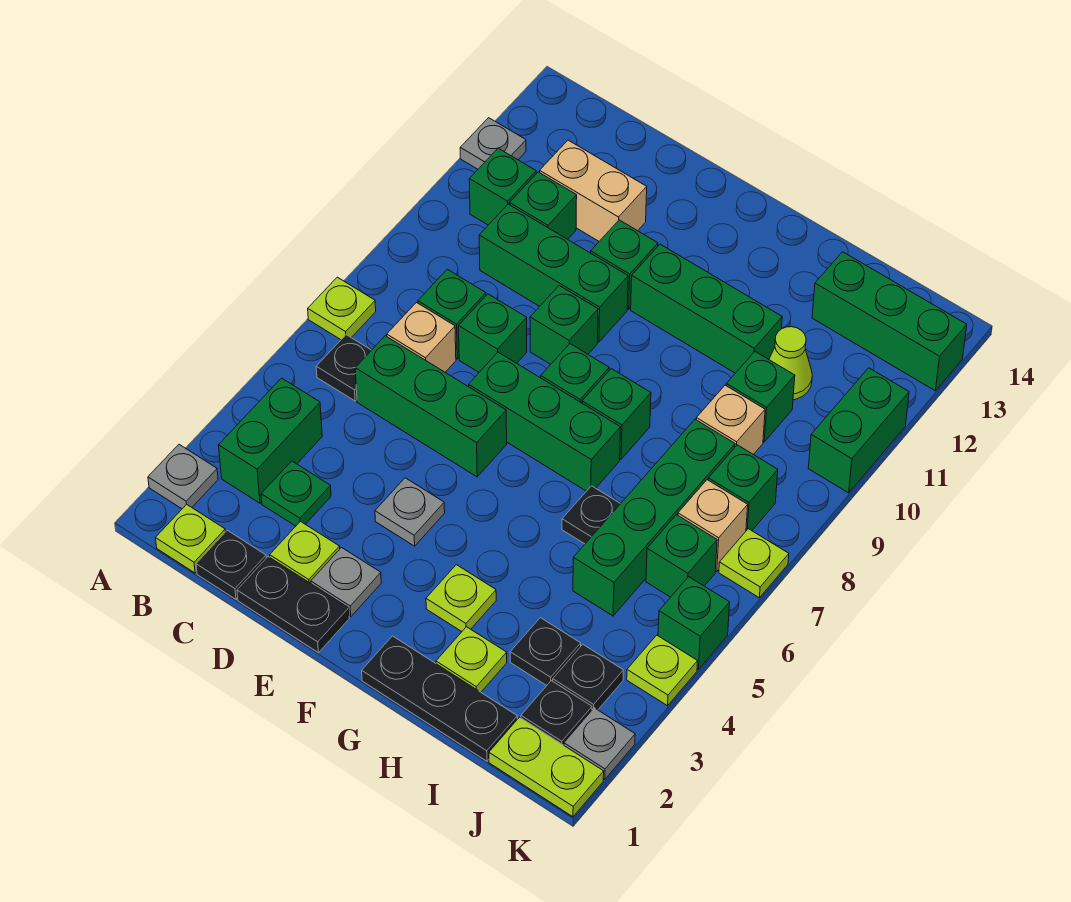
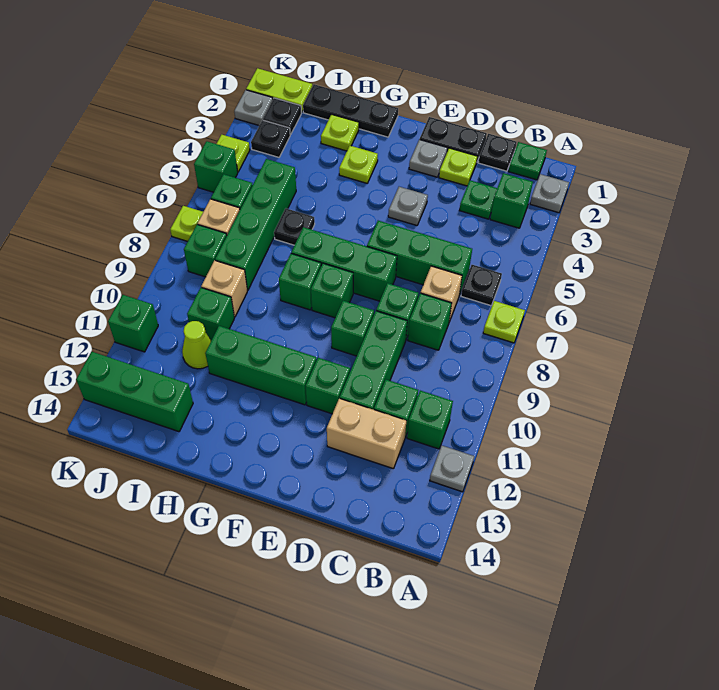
lime plate B1 level 1 -> green plate B1 level 1
green brick B3:B4 level 1 -> green brick B3 level 1
green brick C10:E10 level 1 -> green brick D9:D11 level 1
black plate I3 level 1 -> none
green brick K10:K11 level 1 -> green brick K11 level 1

